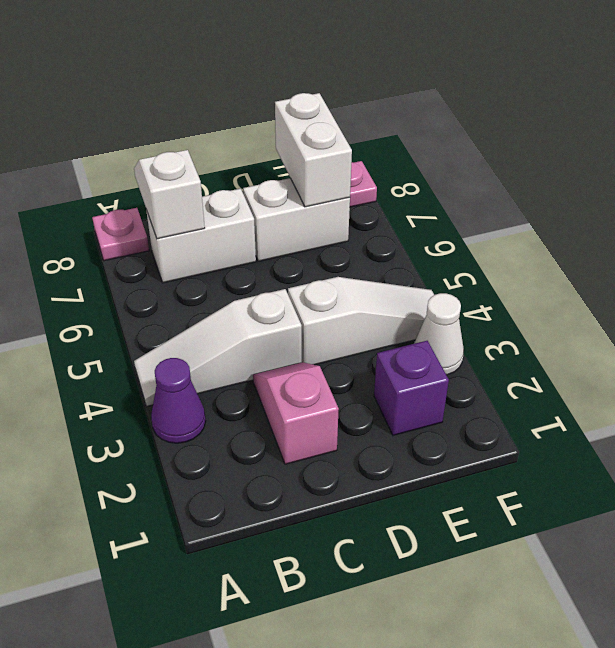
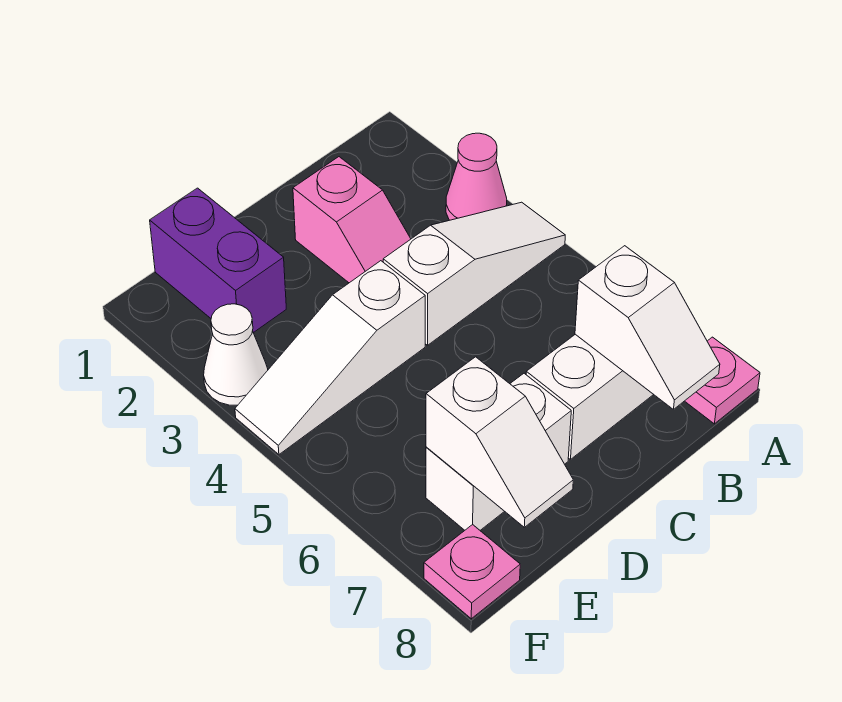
purple cone A3 level 1 -> pink cone A3 level 1
purple brick E2 level 1 -> purple brick E1:E2 level 1
white brick E7:E8 level 2 -> white slope E7:E8 level 2 top 7

